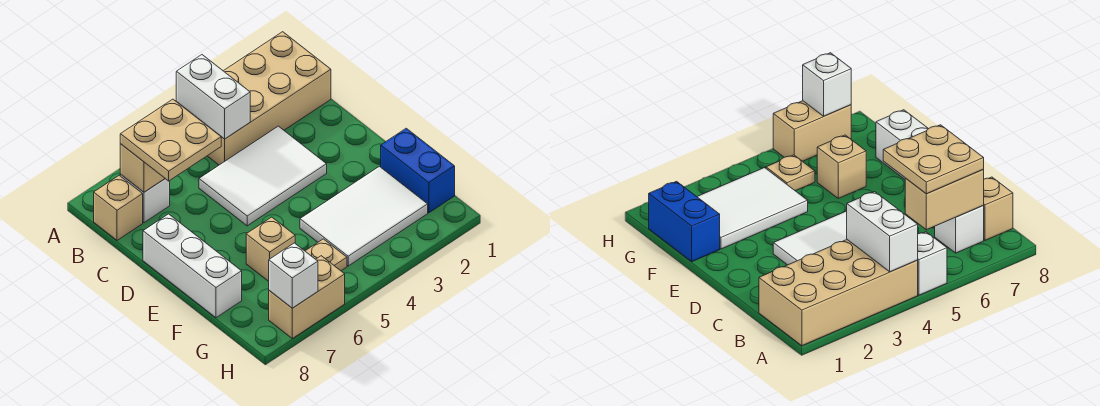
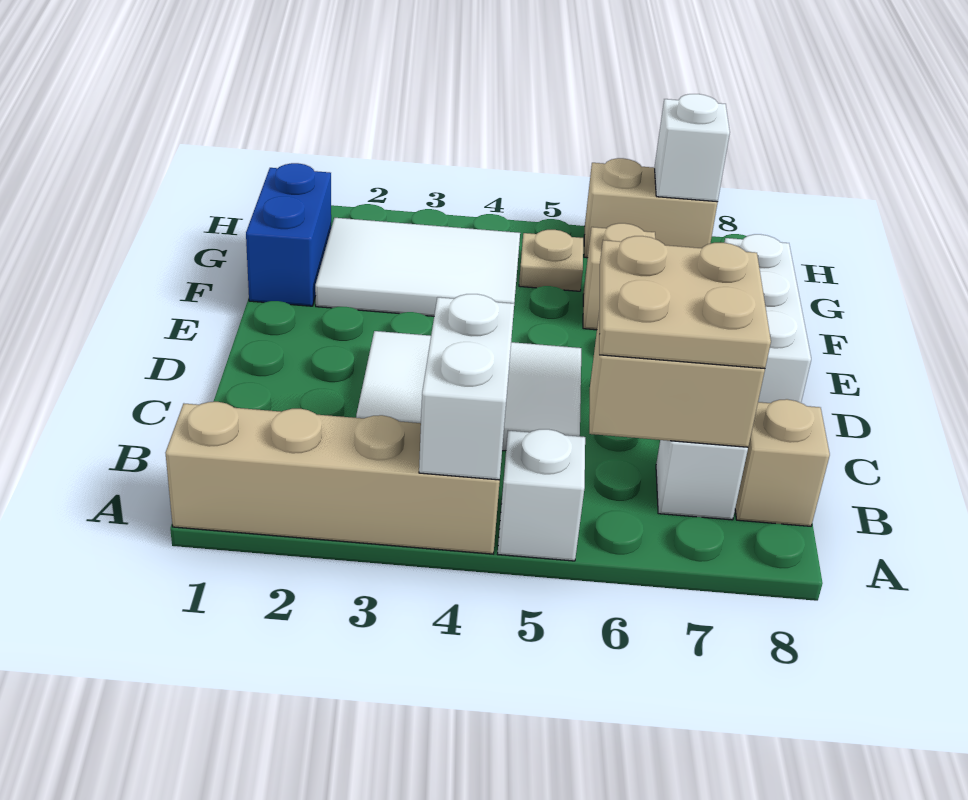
tan brick A1:B4 level 1 -> tan brick A1:A4 level 1

